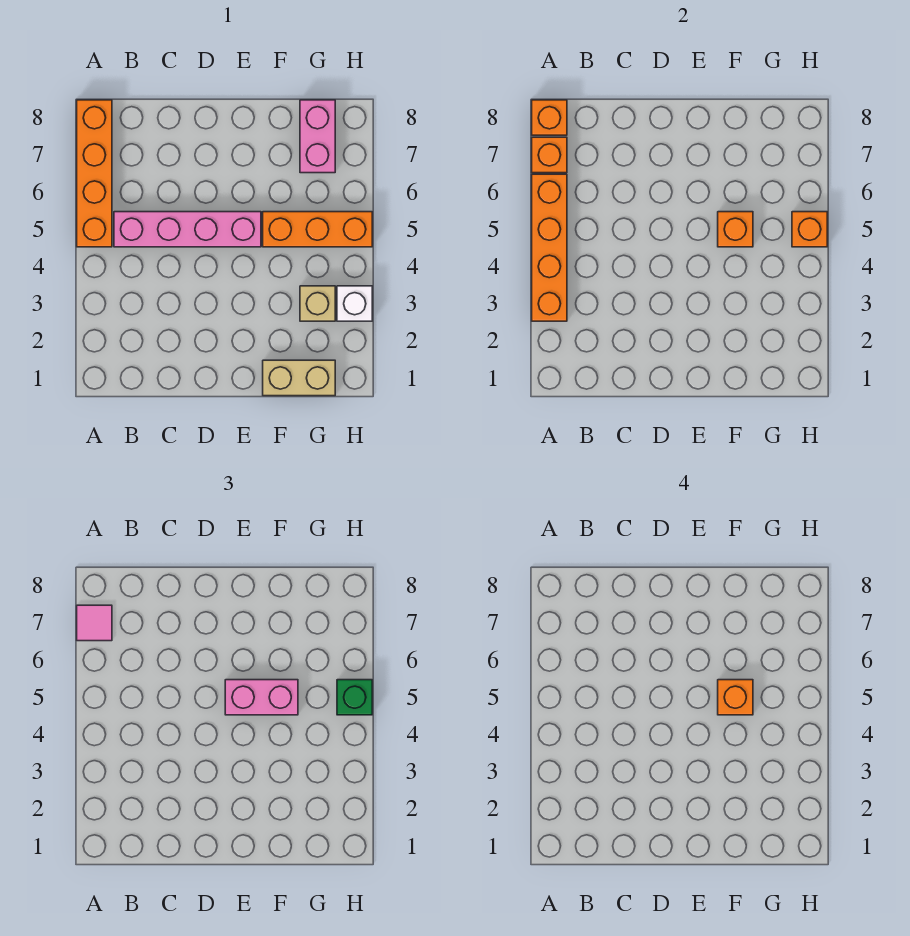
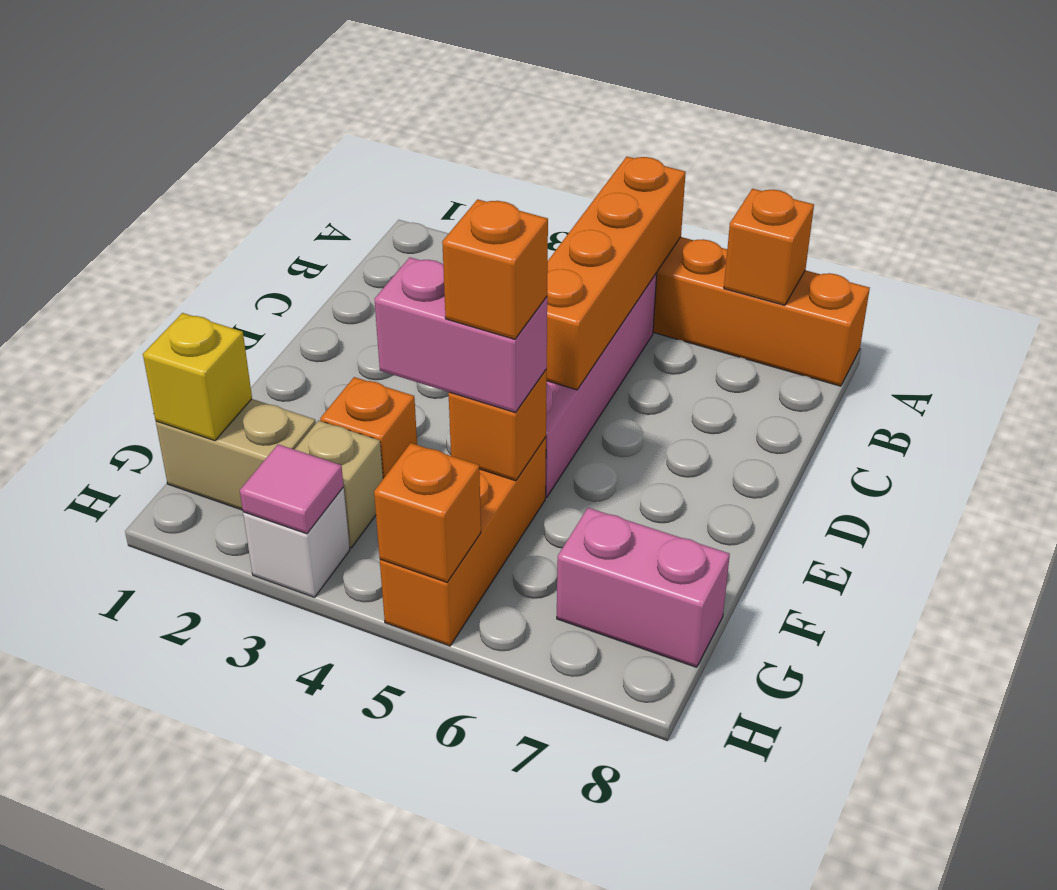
orange brick A3:A6 level 2 -> orange brick A5:D5 level 2
pink tile A7 level 3 -> pink tile H3 level 2
orange brick A8 level 2 -> orange brick F3 level 1
pink brick E5:F5 level 3 -> pink brick F4:F5 level 3
tan brick F1:G1 level 1 -> tan brick G1:G2 level 1
none -> yellow brick G1 level 2
green brick H5 level 3 -> none

